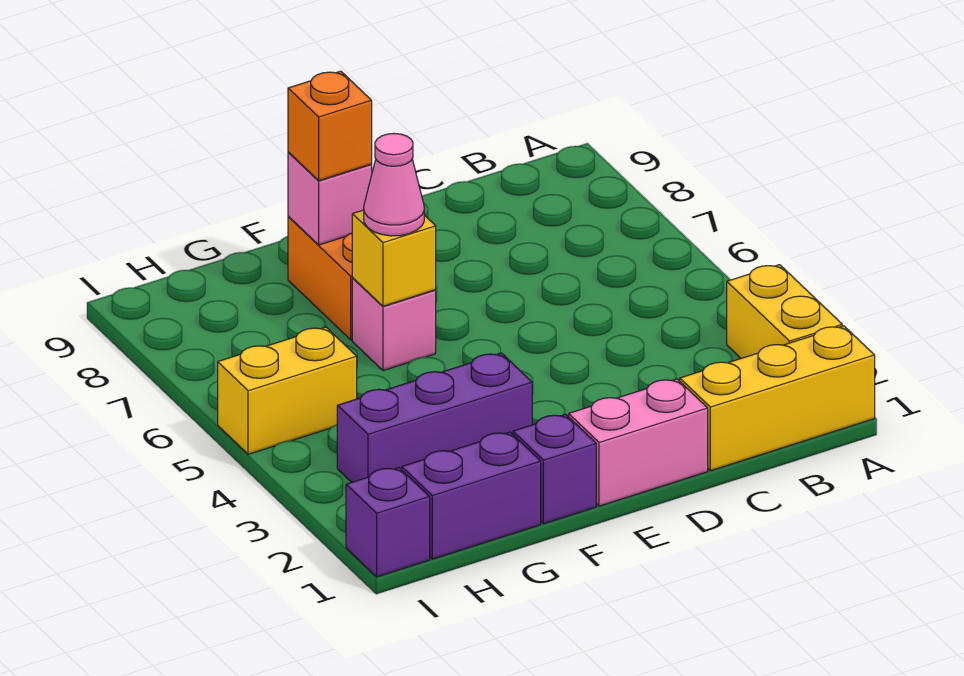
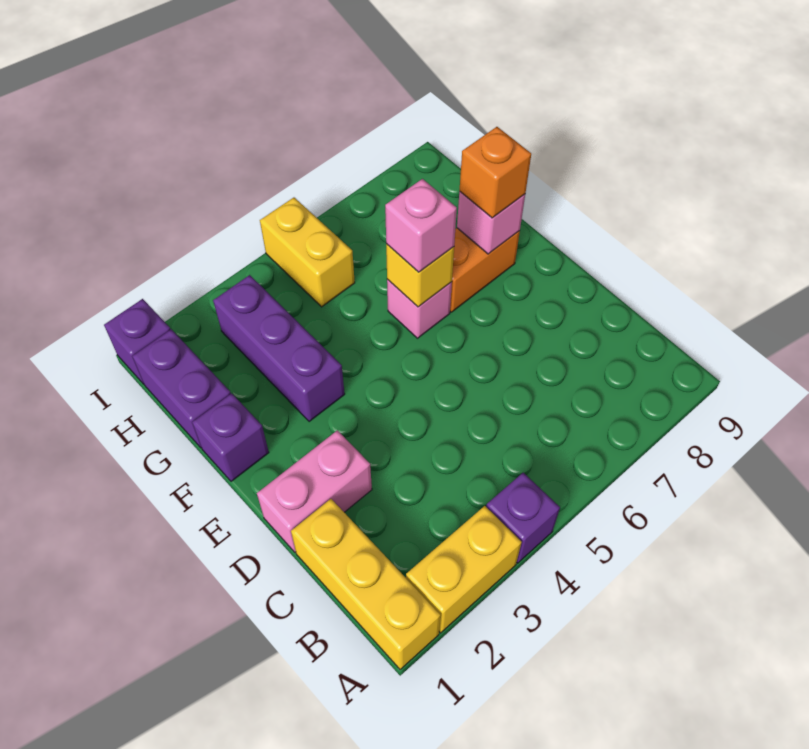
none -> purple brick A4 level 1
pink brick D1:E1 level 1 -> pink brick D1:D2 level 1
pink cone F6 level 3 -> pink brick F6 level 3

